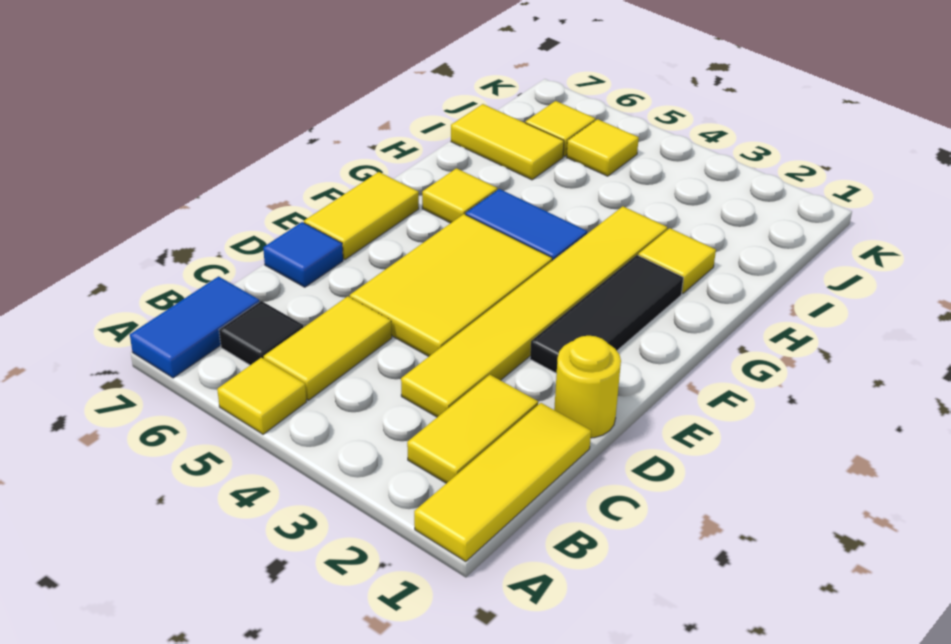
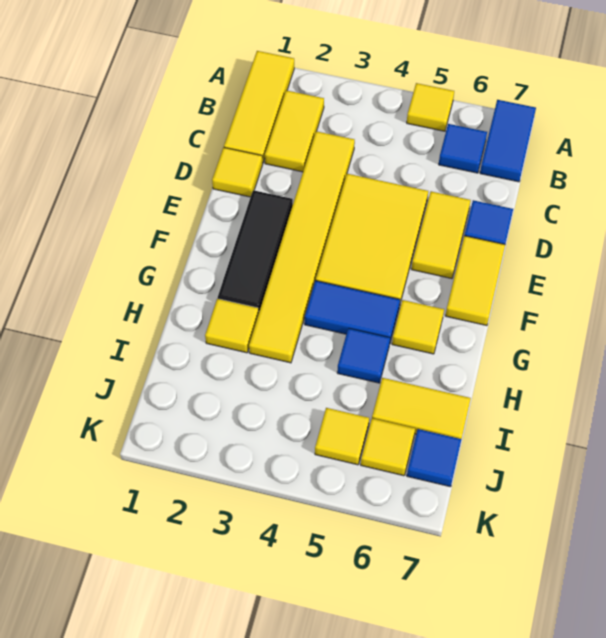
yellow tile B5:C5 level 1 -> yellow tile D6:E6 level 1
black tile B6 level 1 -> blue tile B6 level 1
yellow round brick D1 level 1 -> yellow tile D1 level 1
none -> blue tile H5 level 1
none -> blue tile J7 level 1

